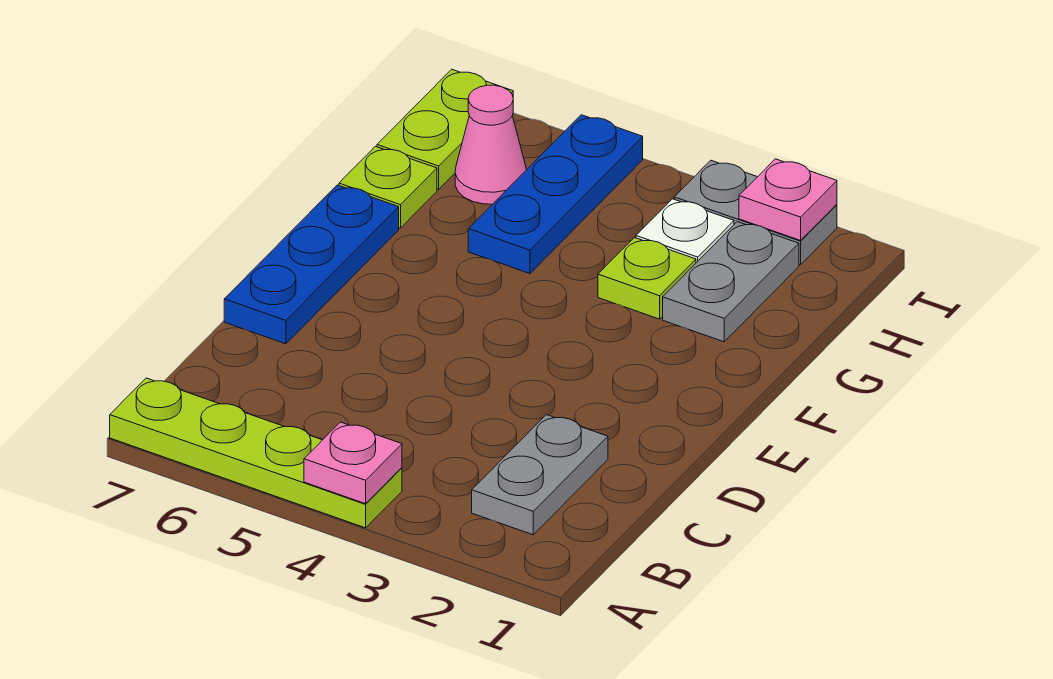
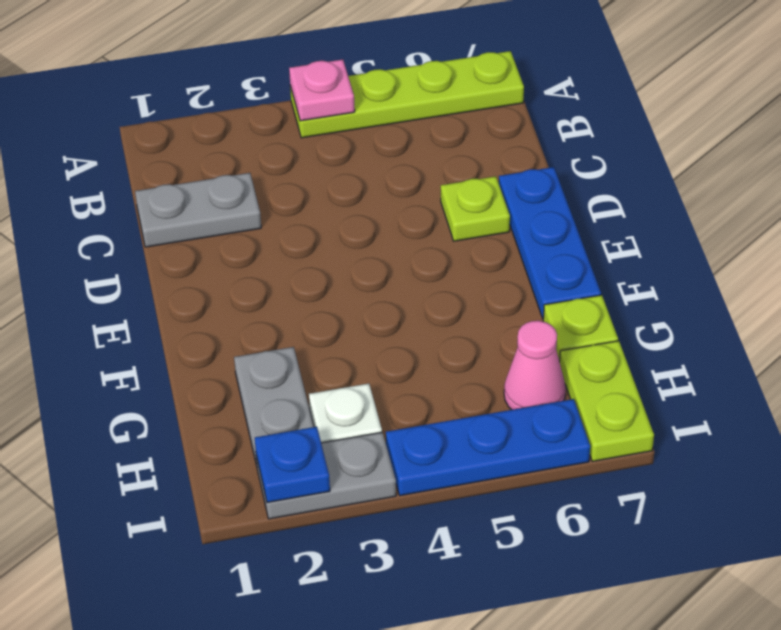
grey plate B2:C2 level 1 -> grey plate C1:C2 level 1
lime plate G3 level 1 -> lime plate D6 level 1
blue plate G5:I5 level 1 -> blue plate I4:I6 level 1
pink plate I2 level 2 -> blue plate I2 level 2

